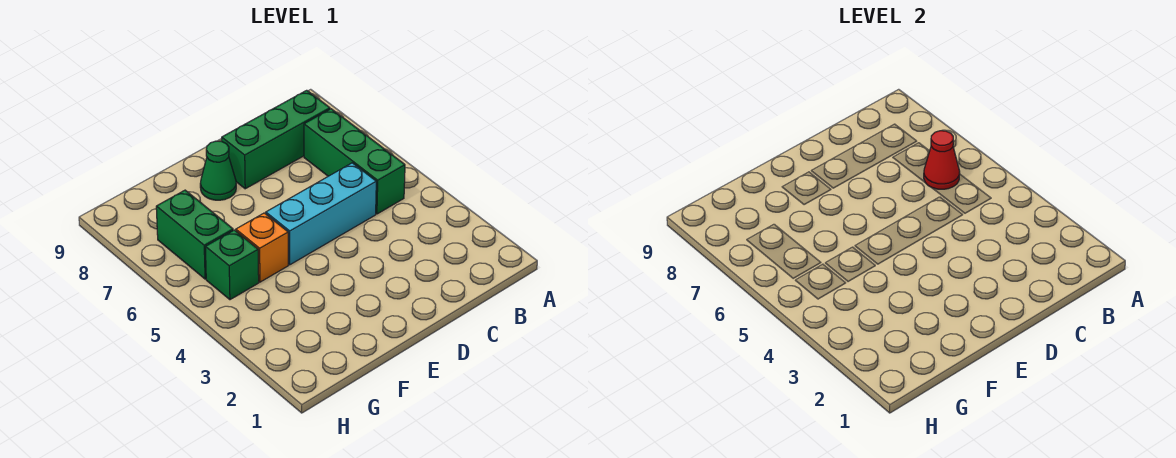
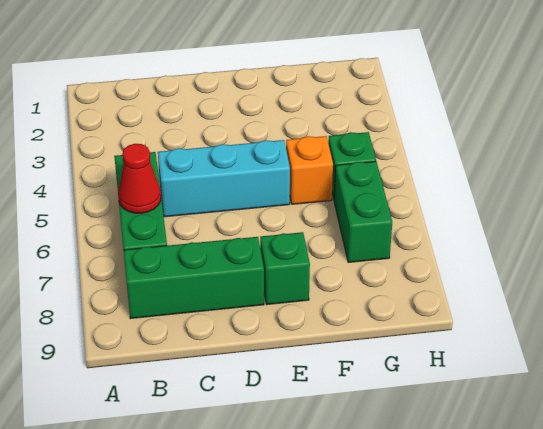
green cone E8 level 1 -> green brick E8 level 1

